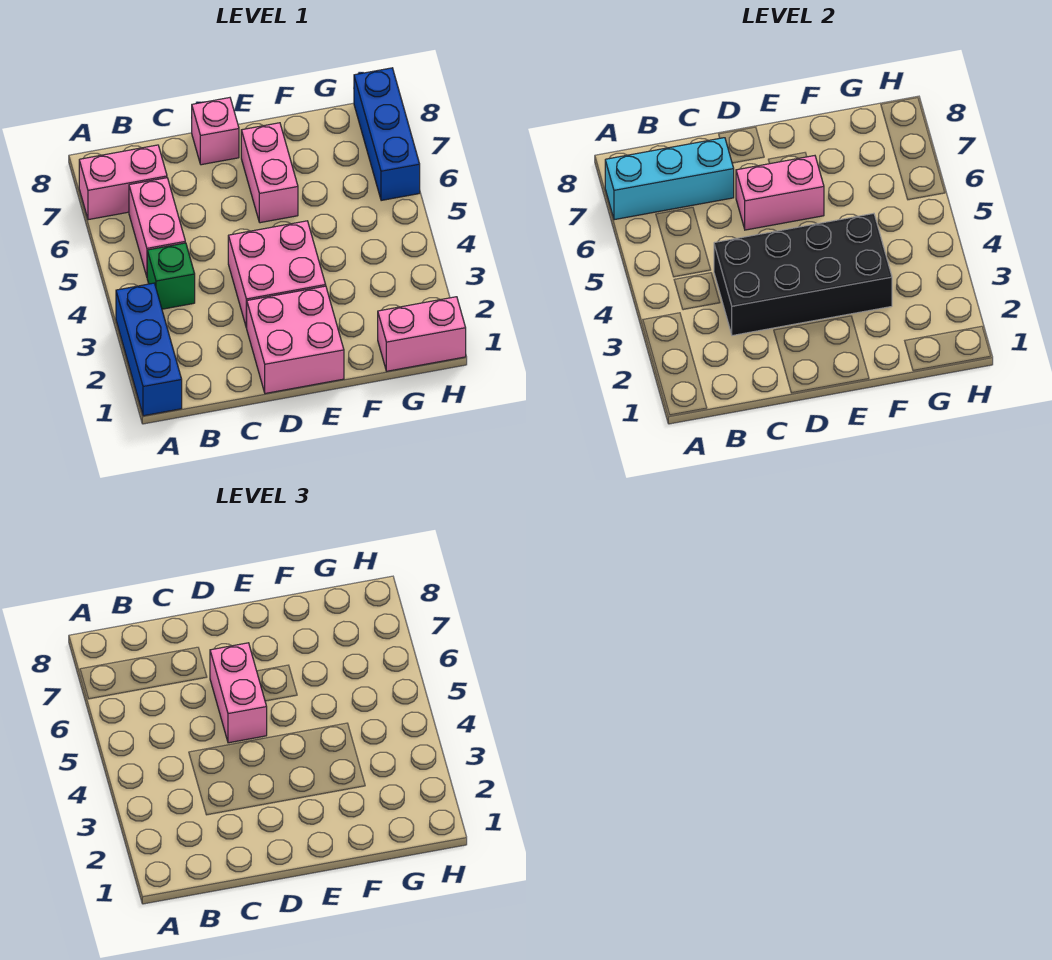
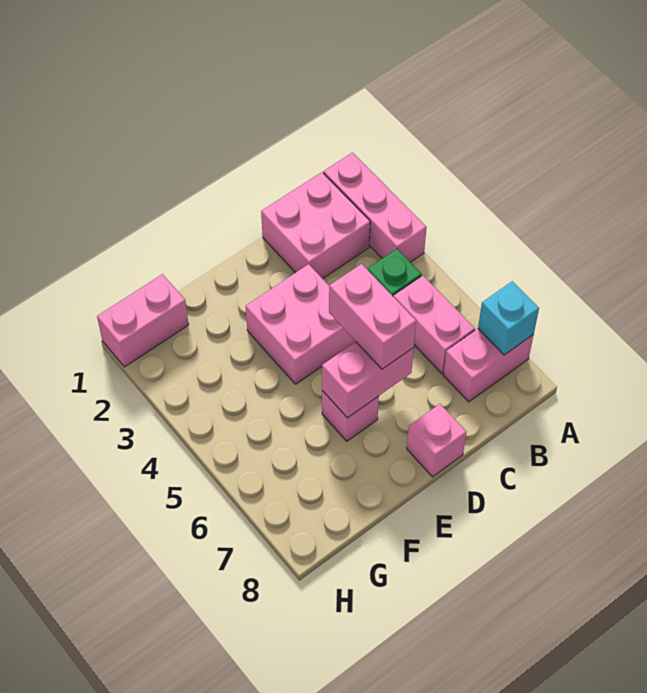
blue brick A1:A3 level 1 -> pink brick A1:A3 level 1
cyan brick A7:C7 level 2 -> cyan brick A7 level 2
black brick C3:F4 level 2 -> none
pink brick D1:E2 level 1 -> pink brick B1:C2 level 1
pink brick E6:E7 level 1 -> pink brick E6 level 1
blue brick H6:H8 level 1 -> none

